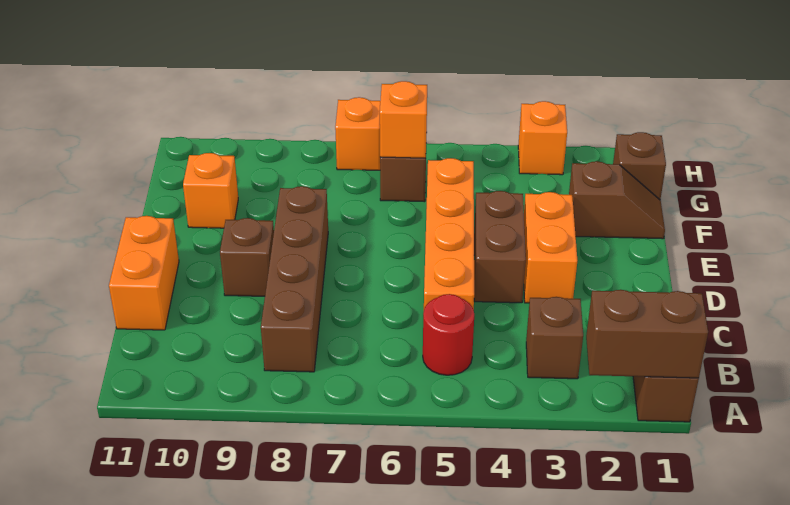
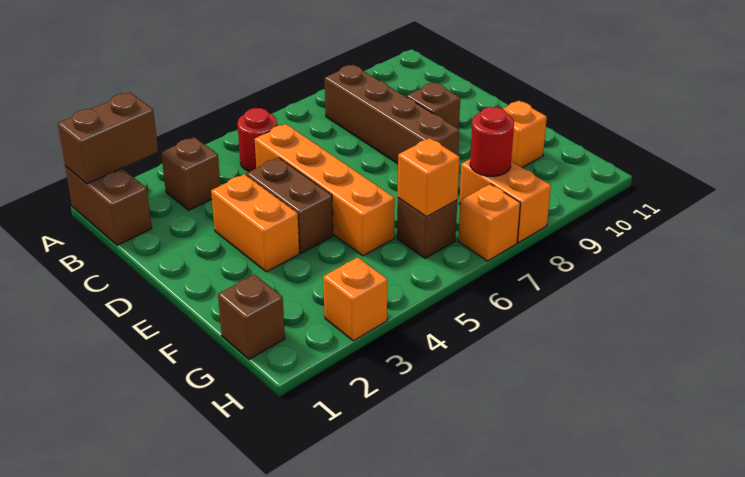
orange brick C11:D11 level 1 -> orange brick G8:H8 level 1
brown slope F1:F2 level 1 top 2 -> none
none -> red round brick G8 level 2

